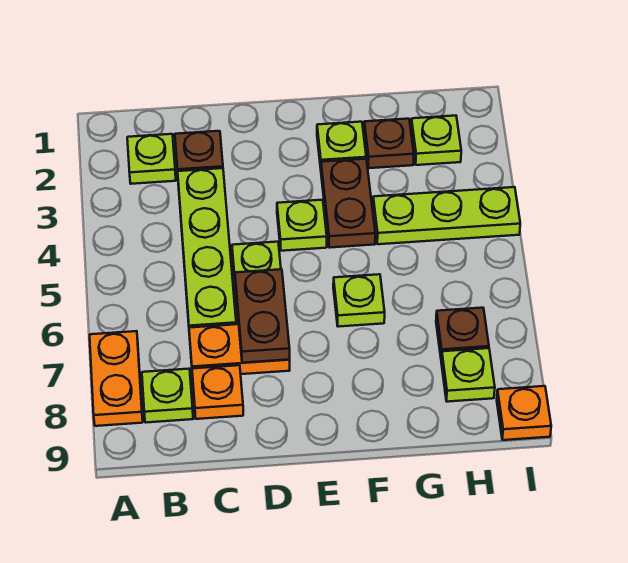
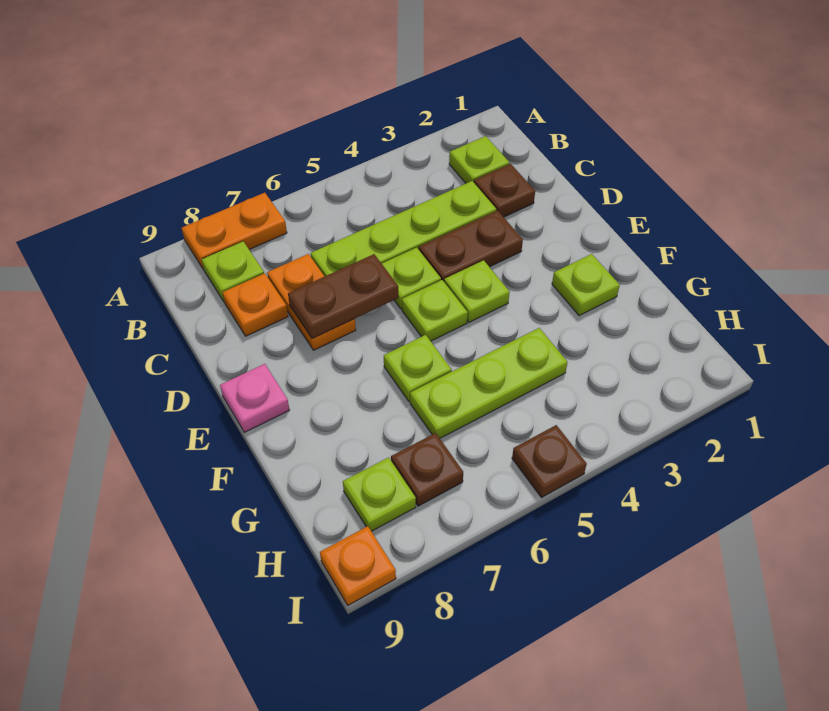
none -> pink plate E9 level 1
brown plate F3:F4 level 1 -> brown plate D3:D4 level 1
brown plate G2 level 1 -> brown plate I5 level 1
lime plate G4:I4 level 1 -> lime plate G4:G6 level 1
lime plate H2 level 1 -> lime plate E5 level 1

